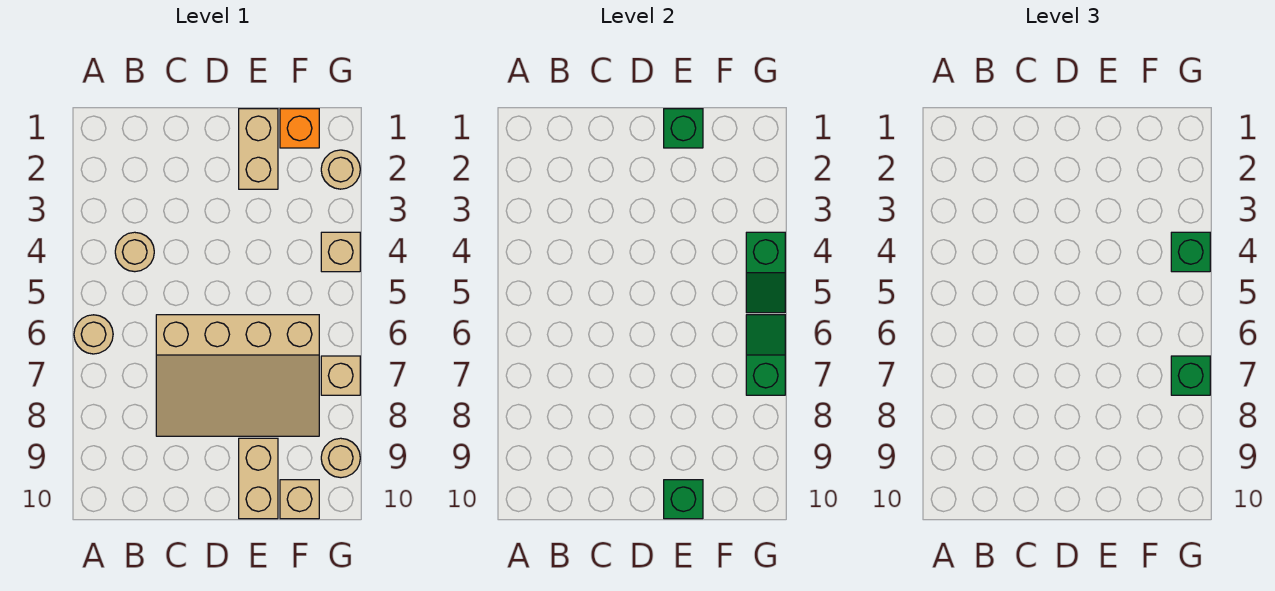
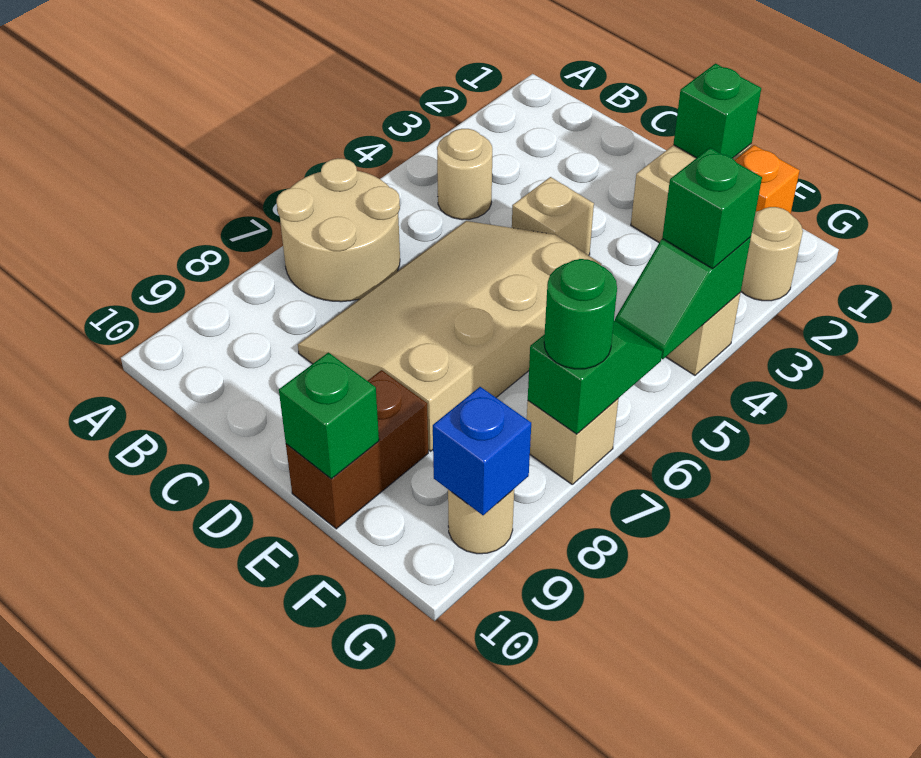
tan round brick A6 level 1 -> tan round brick A6:B7 level 1
tan slope C6:F8 level 1 top 6 -> tan slope C5:E8 level 1 top E
tan brick E9:E10 level 1 -> brown brick E9:E10 level 1
tan brick F10 level 1 -> tan brick D4 level 1
green brick G7 level 3 -> green round brick G7 level 3
none -> blue brick G9 level 2

